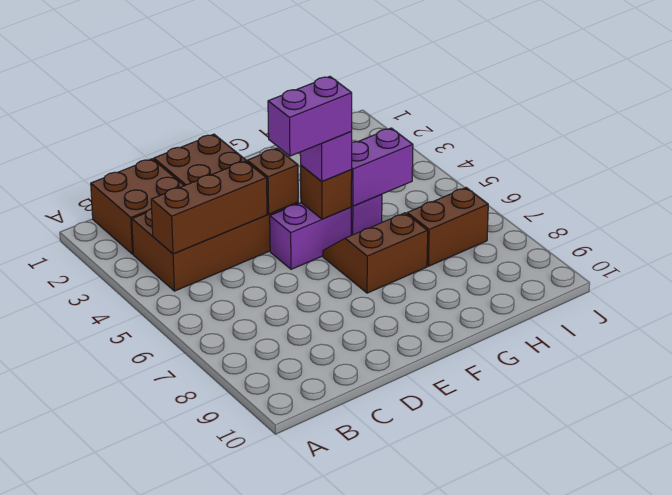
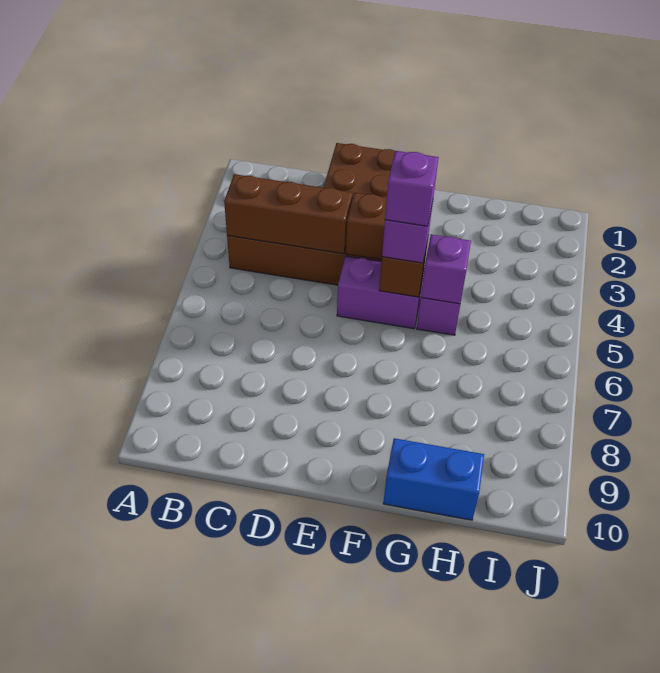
brown brick B1:C2 level 1 -> none
purple brick E5:F5 level 4 -> purple brick F5 level 4
brown slope F6:G7 level 1 top 7 -> none
purple brick G5:H5 level 2 -> purple brick G5 level 2
none -> blue brick G10:H10 level 1
brown brick H7:I7 level 1 -> none

